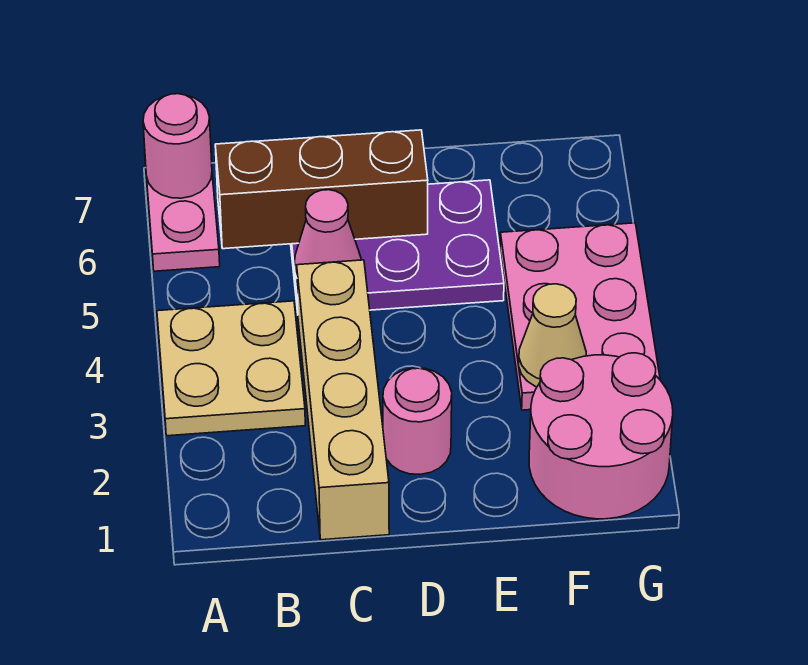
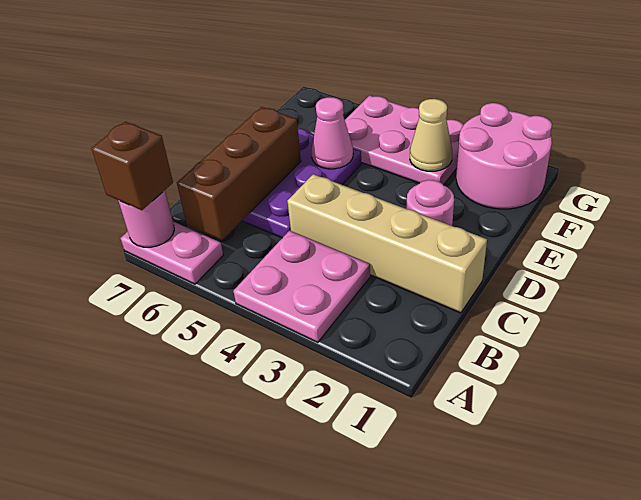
tan plate A3:B4 level 1 -> pink plate A3:B4 level 1
none -> brown brick A7 level 3
pink cone C5 level 2 -> pink cone E5 level 2

